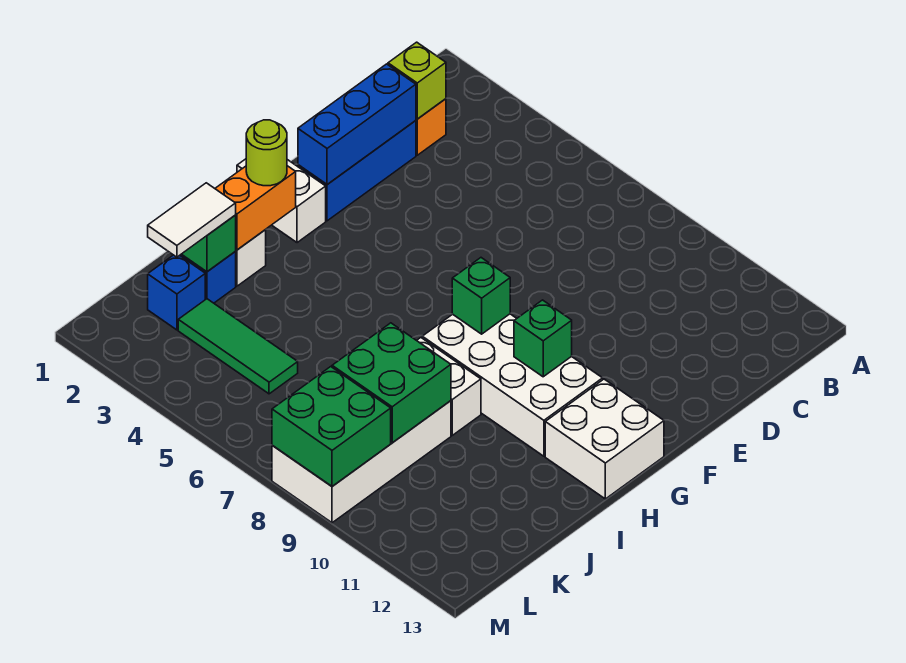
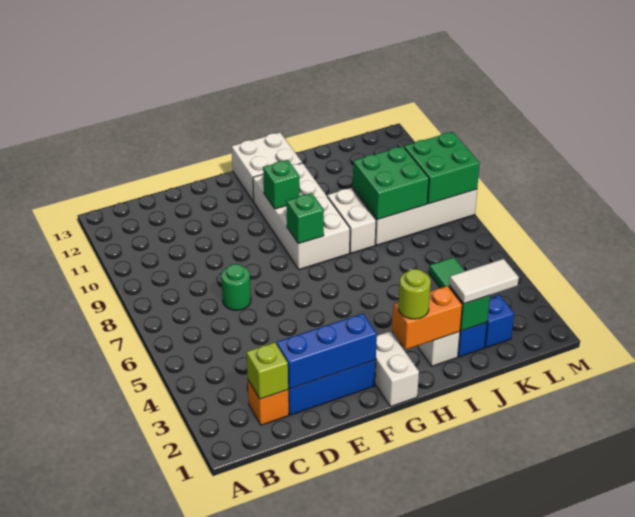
none -> green round brick D7 level 1

